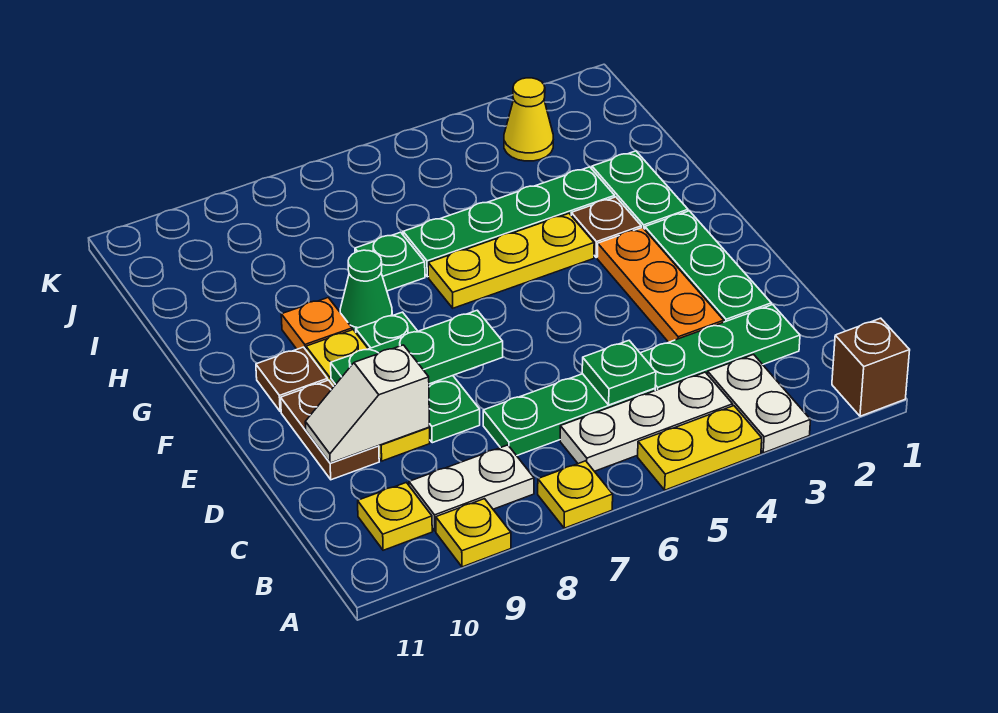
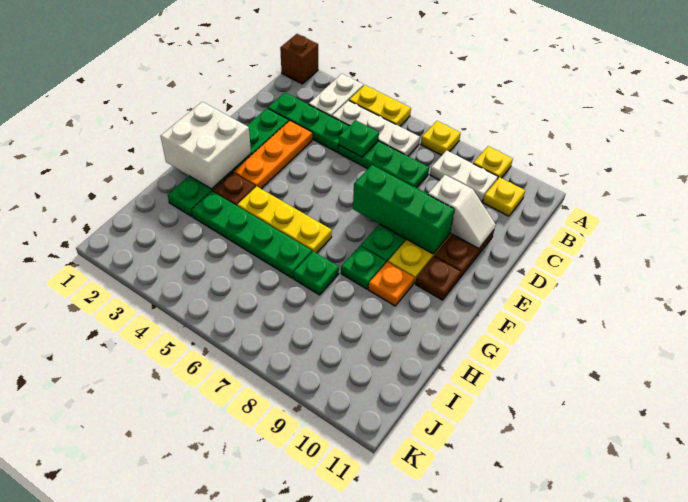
green plate E7:E9 level 2 -> green brick E7:E9 level 2
none -> white brick F1:G2 level 2
green cone G8 level 1 -> green plate G8 level 1
yellow cone J3 level 1 -> none

